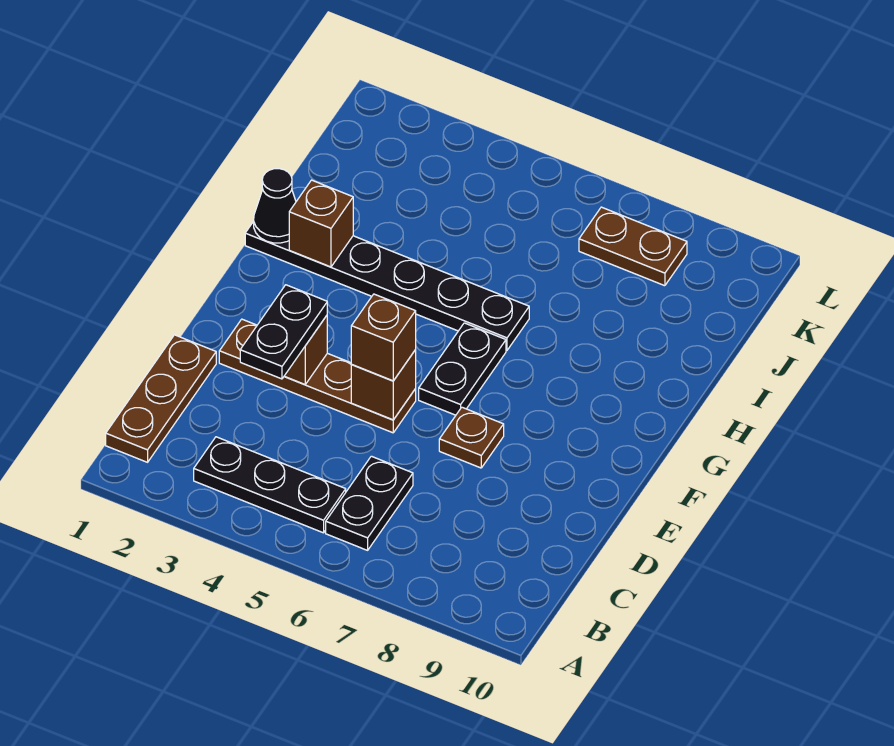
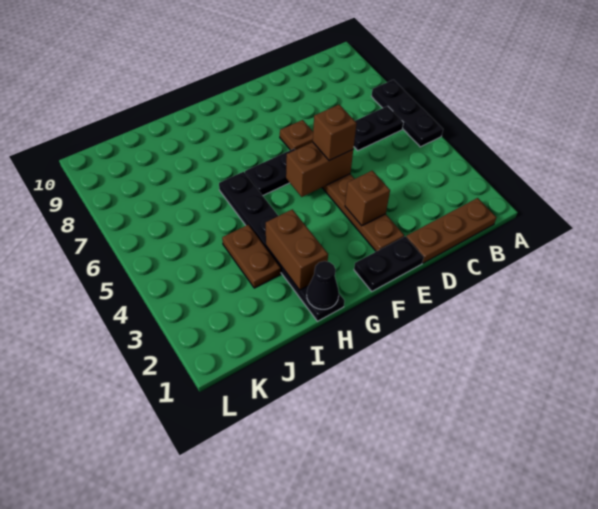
black plate B3:B5 level 1 -> black plate A5:A7 level 1
black plate D3:E3 level 3 -> black plate E1:F1 level 1
brown brick E5 level 2 -> brown brick E5:F5 level 2
brown brick H2 level 2 -> brown brick H2:H3 level 2
brown plate K7:K8 level 1 -> brown plate I3:I4 level 1

